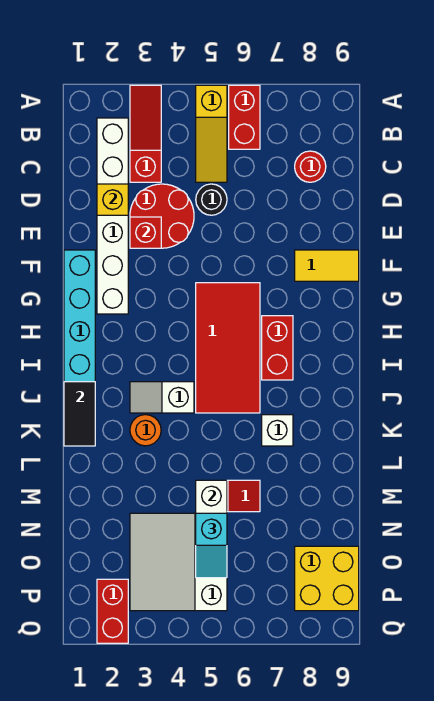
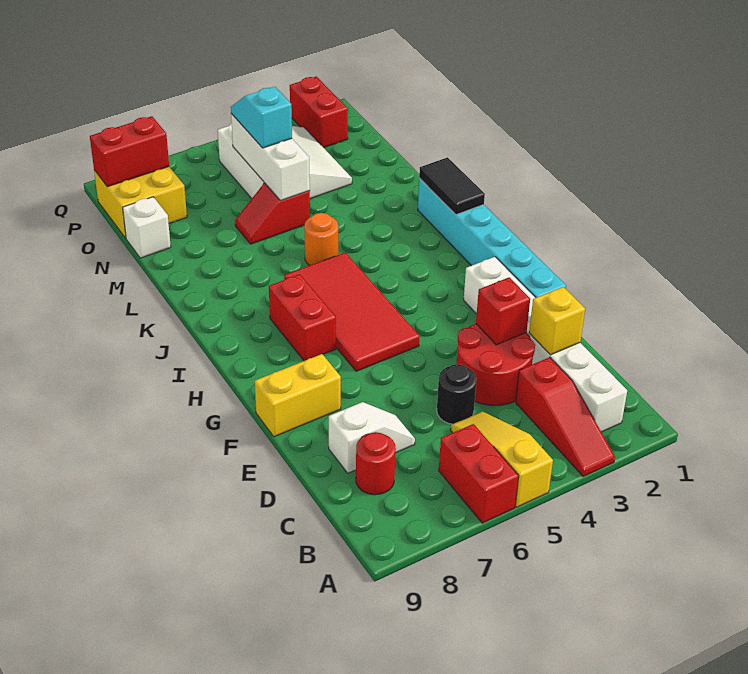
yellow tile F8:F9 level 1 -> yellow brick F8:F9 level 1
white slope J3:J4 level 1 top 4 -> white slope D7:D8 level 1 top 8
orange round brick K3 level 1 -> orange round brick K5 level 1
white brick K7 level 1 -> white brick N9 level 1
none -> red brick P8:P9 level 2

